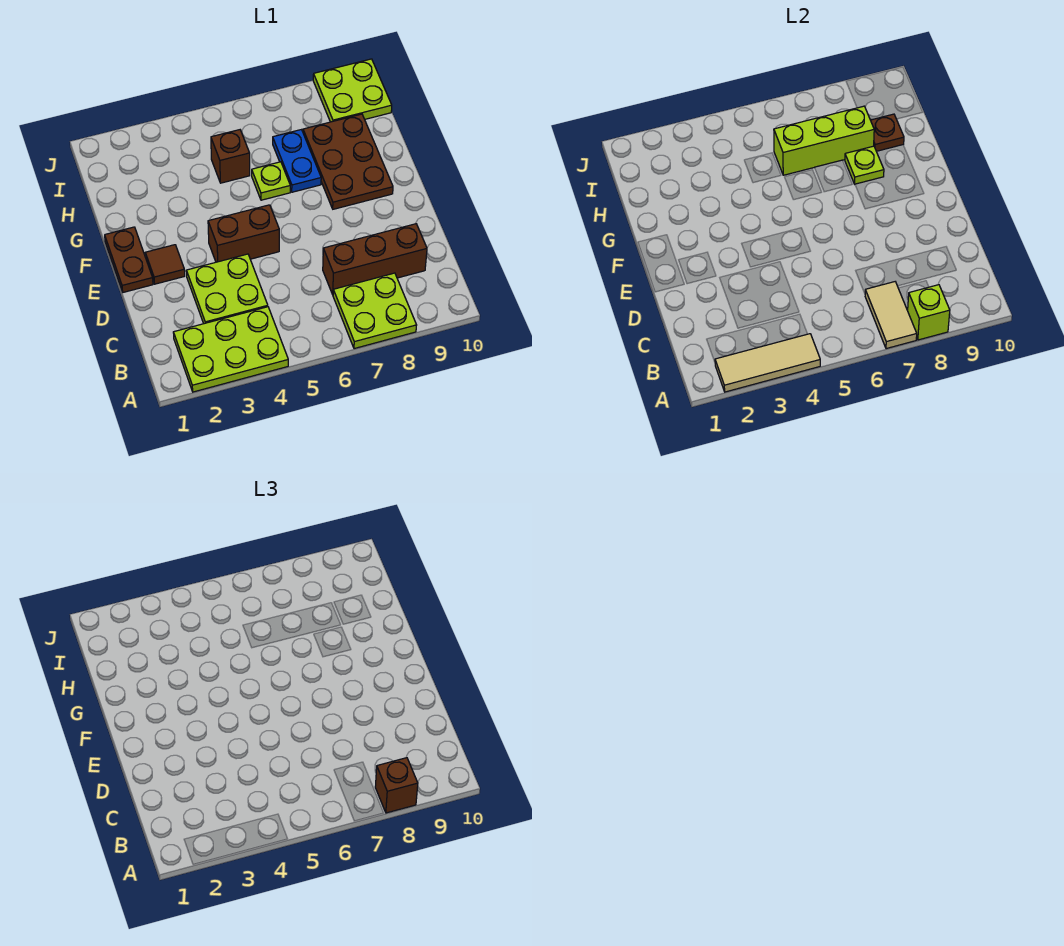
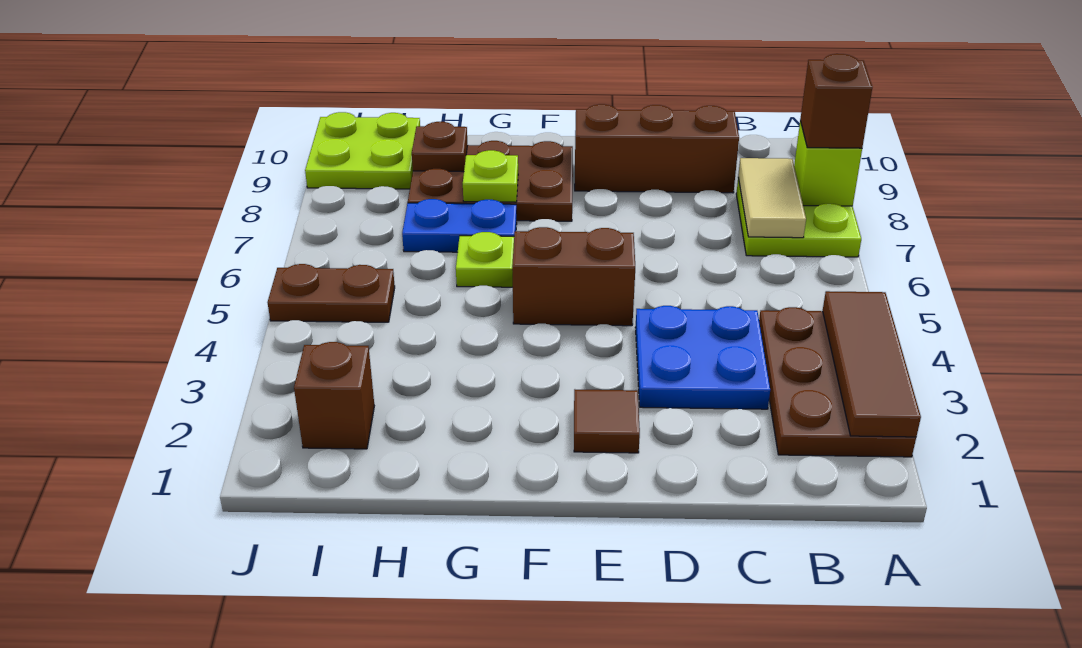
lime plate A2:B4 level 1 -> brown plate A2:B4 level 1
tan tile A2:A4 level 2 -> brown tile A2:A4 level 2
tan tile A7:B7 level 2 -> tan tile B7:B8 level 2
lime plate C3:D4 level 1 -> blue plate C3:D4 level 1
brown brick C7:C9 level 1 -> brown brick C9:E9 level 1
brown plate E1:F1 level 1 -> brown plate I5:J5 level 1
brown brick E4:E5 level 1 -> brown brick E5:F5 level 1
brown brick H5 level 1 -> brown brick I2 level 1
lime brick H6:H8 level 2 -> none

